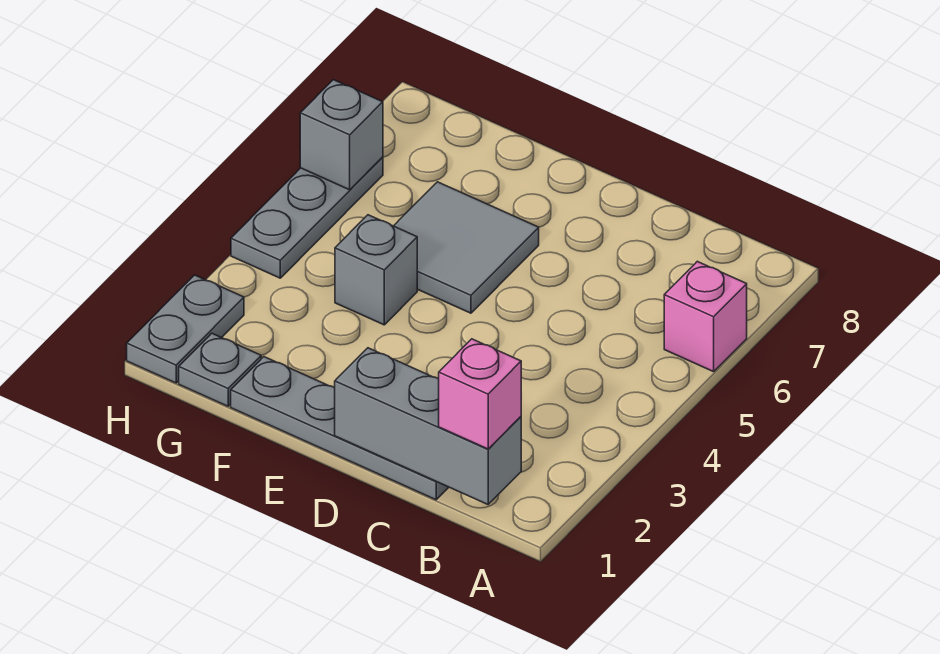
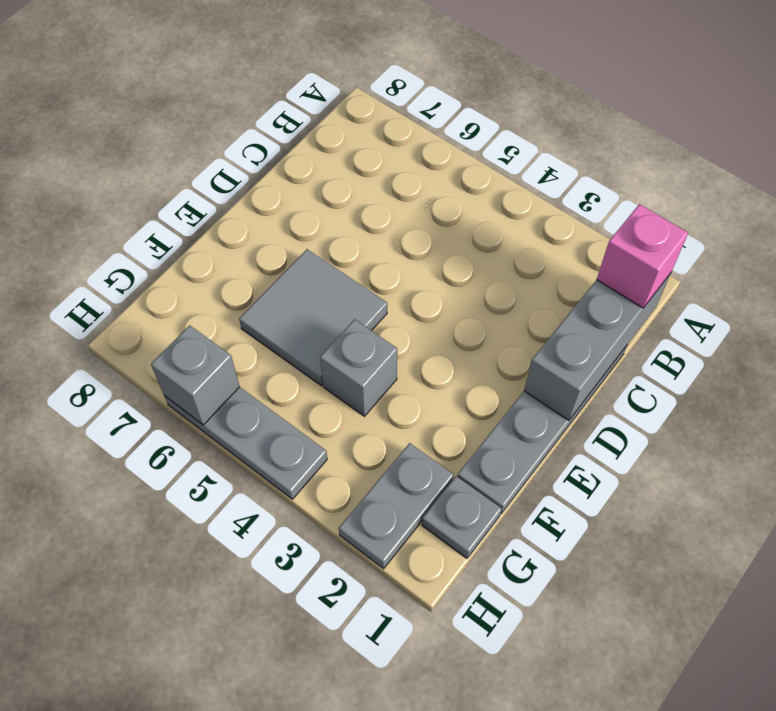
pink brick A6 level 1 -> none
grey plate H1:H2 level 1 -> grey plate G2:H2 level 1

